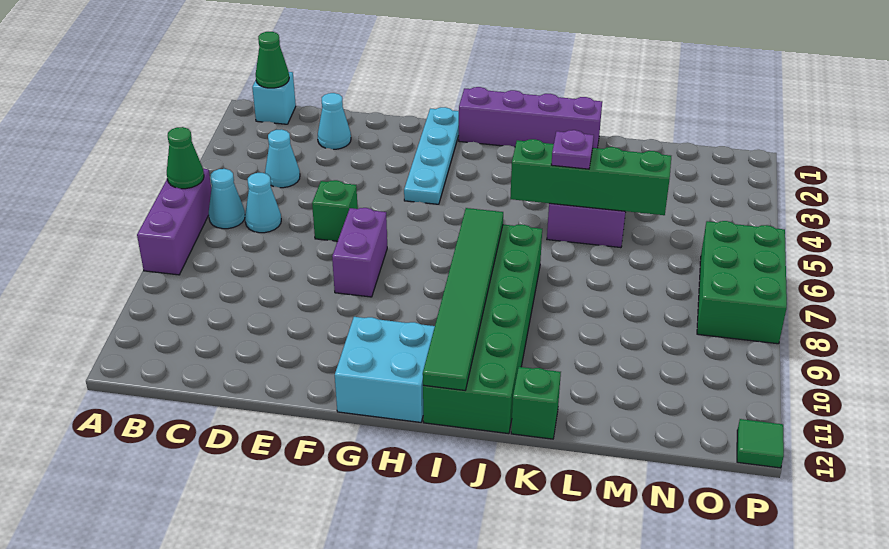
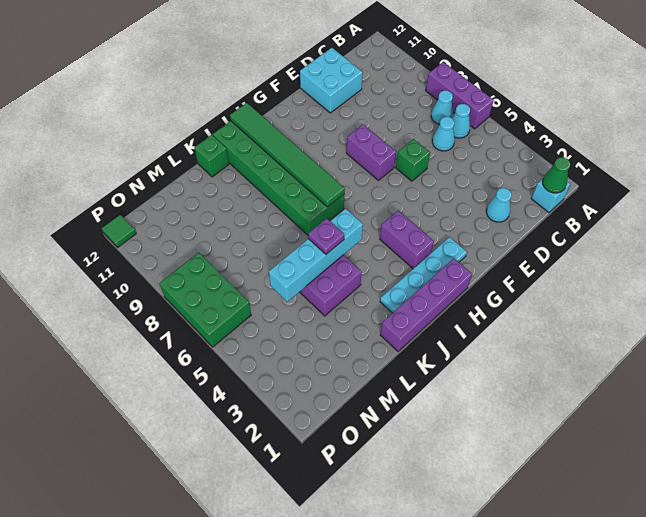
green cone A6 level 2 -> none
cyan cone C4 level 1 -> cyan cone B7 level 1
cyan plate G1:G4 level 1 -> cyan plate G2:J2 level 1
cyan brick G11:H12 level 1 -> cyan brick D11:E12 level 1
none -> purple brick H3:H4 level 1
green brick J5:M5 level 2 -> cyan brick J5:M5 level 2

